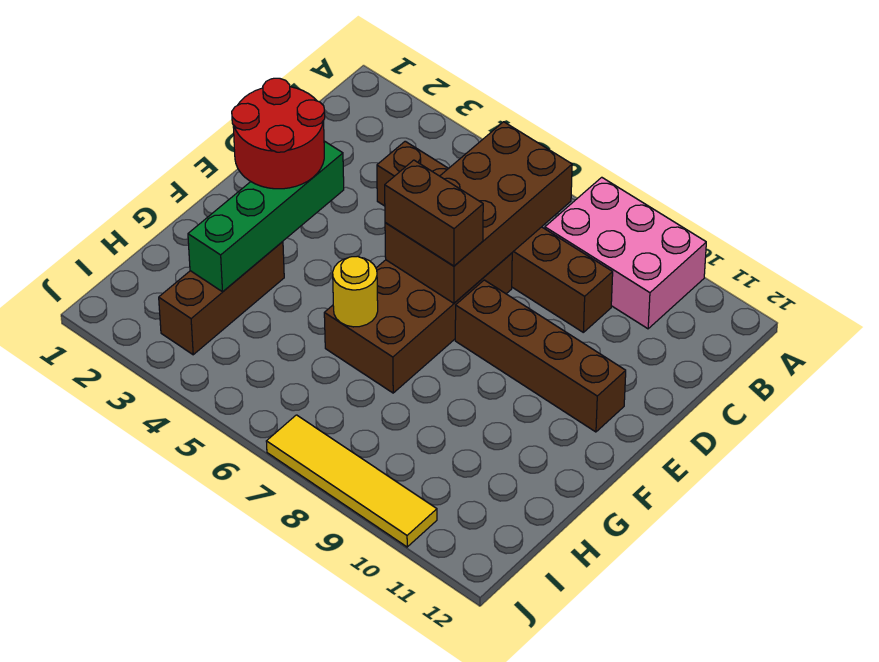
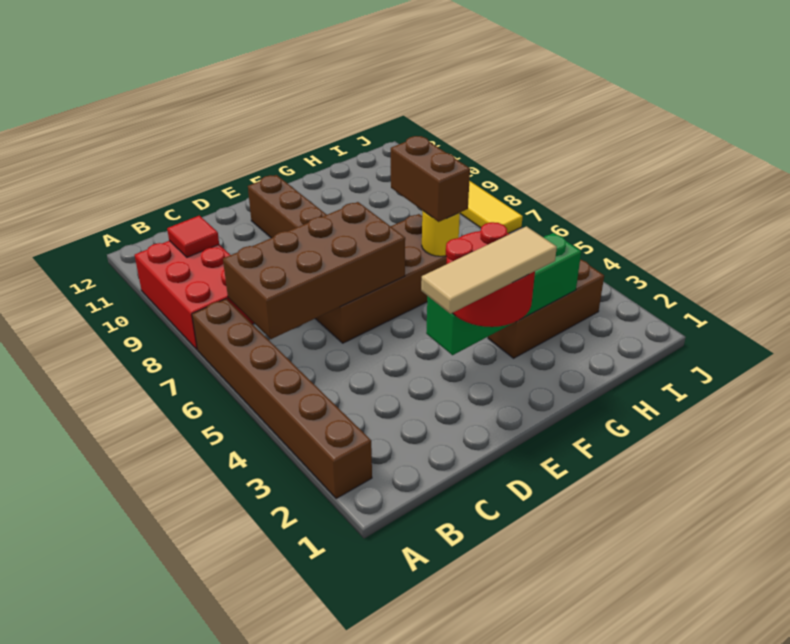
pink brick A8:B10 level 1 -> red brick A8:B10 level 1
none -> red tile B10 level 2
brown brick C4:C9 level 1 -> brown brick A2:A7 level 1
none -> tan tile D2:F2 level 4
brown brick E6:E7 level 3 -> brown brick G6:G7 level 3

